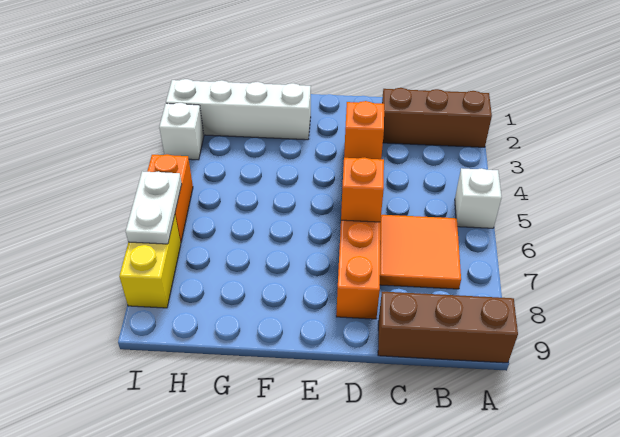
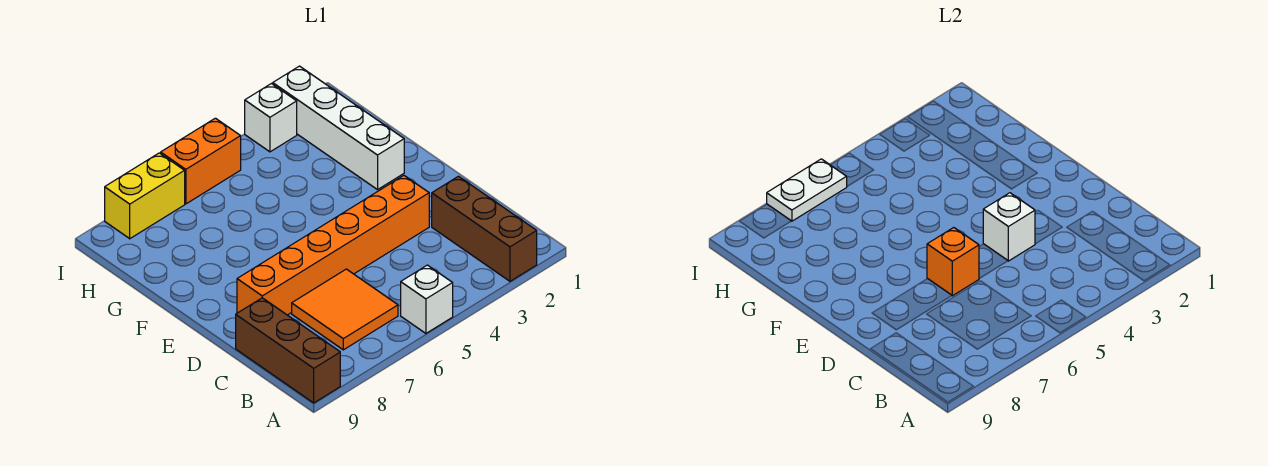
orange brick D4 level 2 -> white brick D4 level 2

